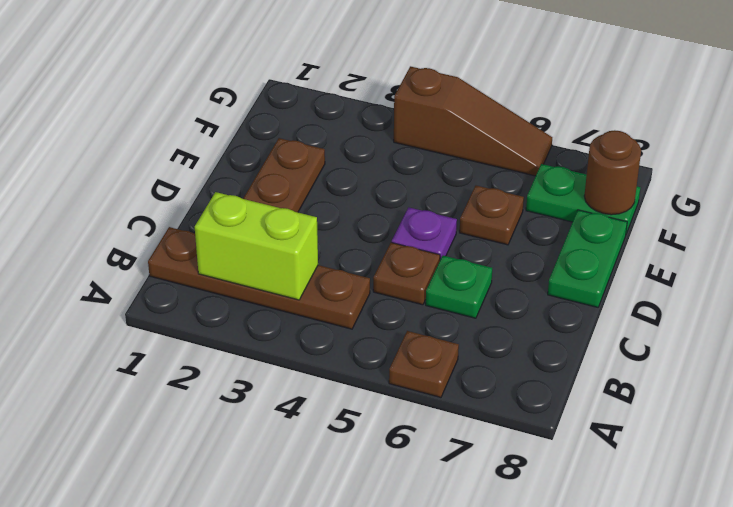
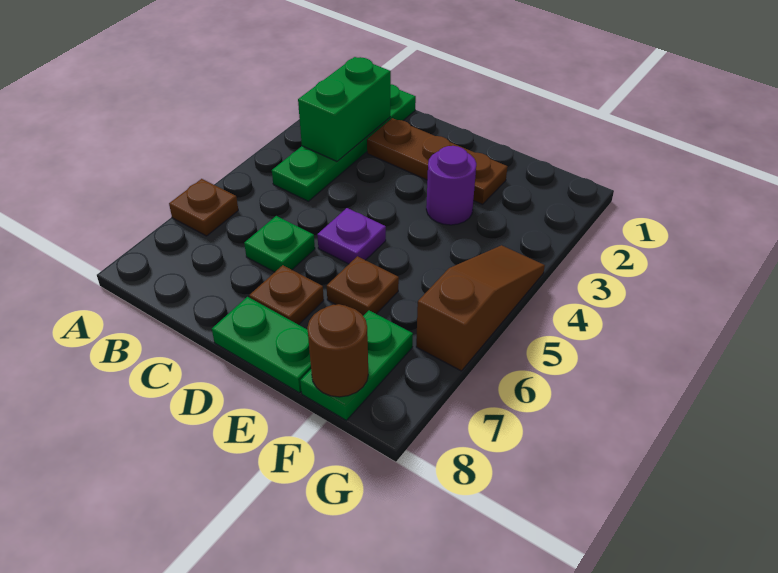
brown plate B1:B4 level 1 -> green plate B1:B4 level 1
lime brick B2:B3 level 2 -> green brick B2:B3 level 2
brown plate C5 level 1 -> brown plate D7 level 1
none -> purple round brick E3 level 1
brown slope G4:G6 level 1 top 4 -> brown slope G4:G6 level 1 top 6

